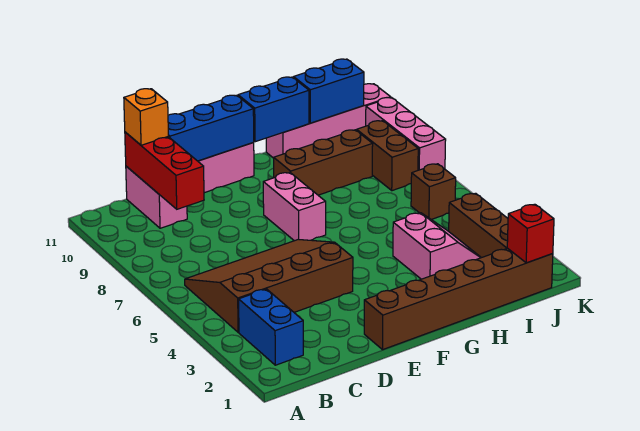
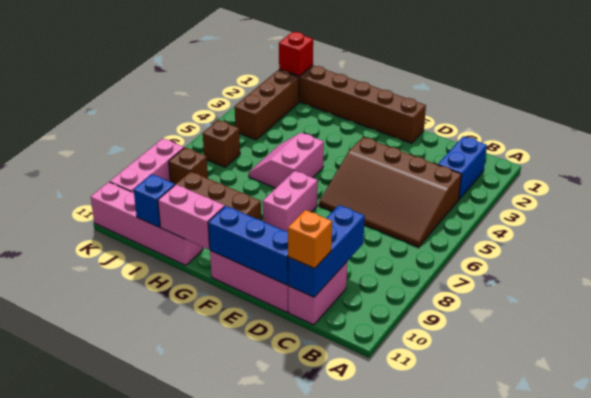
red brick C9:C11 level 2 -> blue brick C9:C11 level 2
blue brick G11:H11 level 2 -> pink brick G11:H11 level 2
pink slope H3:I4 level 1 top H -> pink slope G5:H6 level 1 top G
blue brick I11:J11 level 2 -> blue brick I11 level 2
brown brick J8:J9 level 1 -> brown brick J8 level 1

